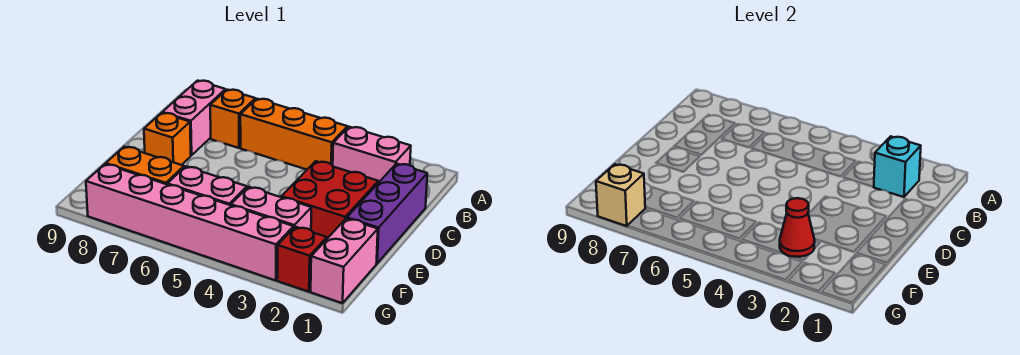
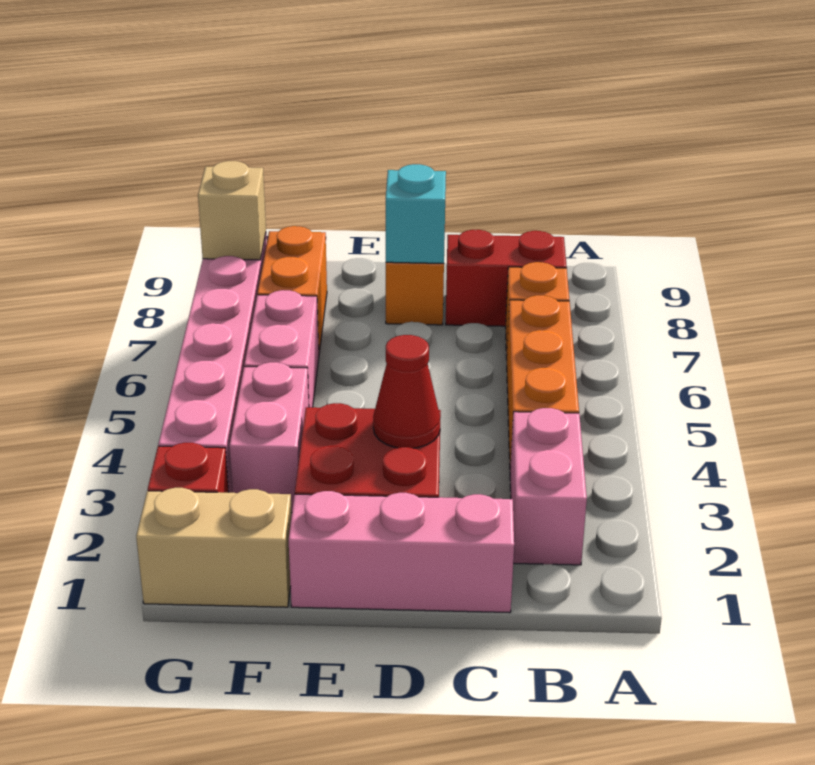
cyan brick B2 level 2 -> cyan brick D8 level 2
pink brick B8:C8 level 1 -> red brick B8:C8 level 1
purple brick C1:E1 level 1 -> pink brick C1:E1 level 1
pink brick F1:G1 level 1 -> tan brick F1:G1 level 1
red cone F3 level 2 -> red cone D3 level 2

